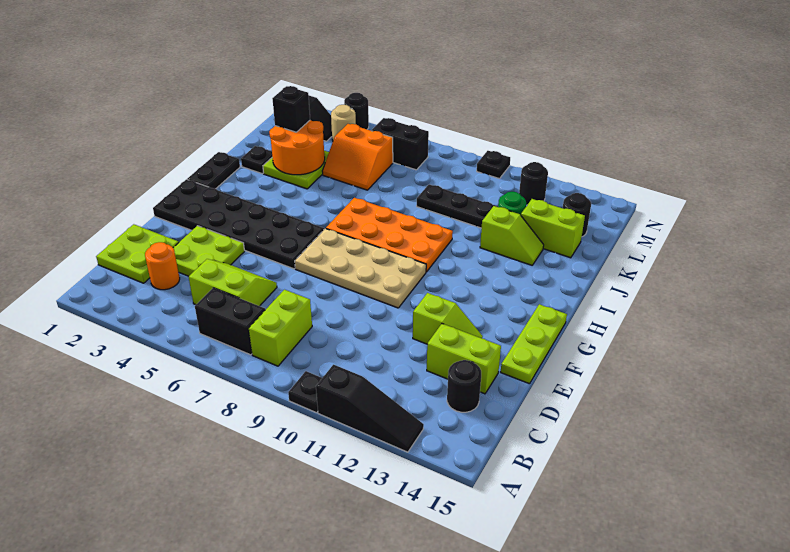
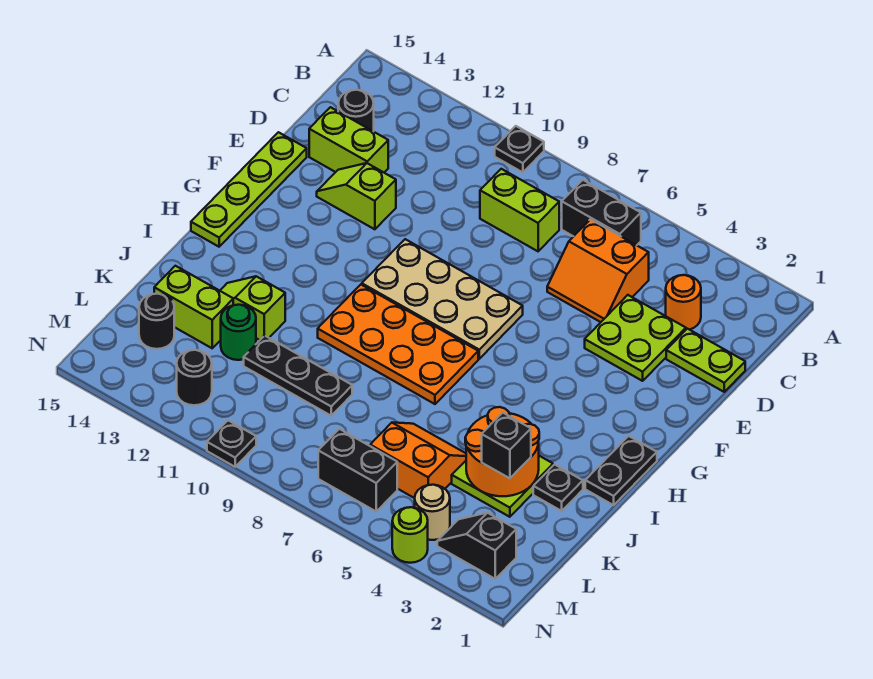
black slope A11:A13 level 1 top 11 -> none
lime brick B8:C8 level 1 -> lime brick C8:C9 level 1
lime plate C1:D2 level 1 -> lime plate D1:D2 level 1
lime slope C5:D6 level 1 top C -> orange slope C5:D6 level 1 top C
lime plate E15:G15 level 1 -> lime plate E15:H15 level 1
black plate F1:G6 level 1 -> none
black round brick N4 level 1 -> lime round brick N4 level 1

